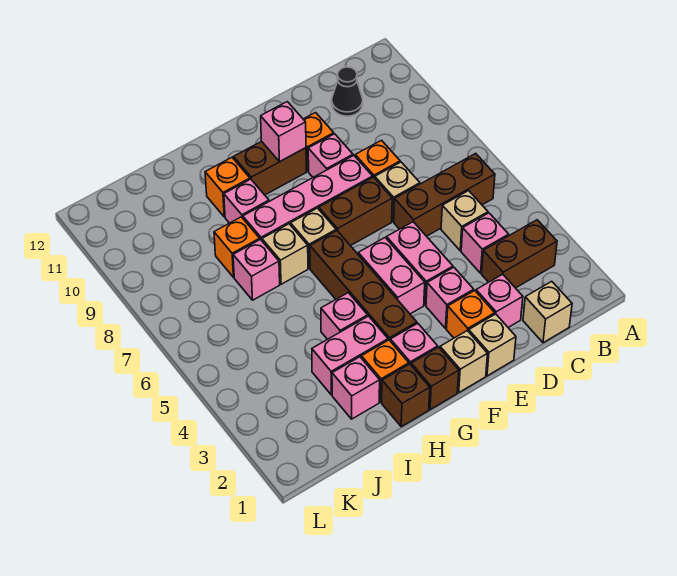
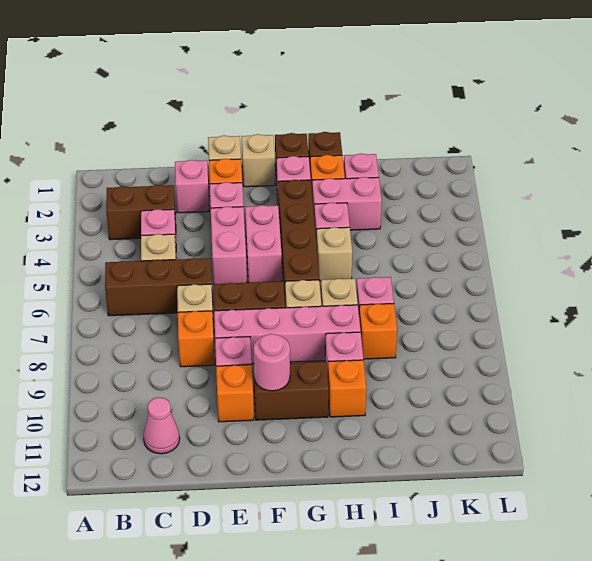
tan brick C1 level 1 -> tan brick H5 level 1
black cone C11 level 1 -> pink cone C11 level 1
pink brick F10 level 2 -> pink round brick F10 level 2

